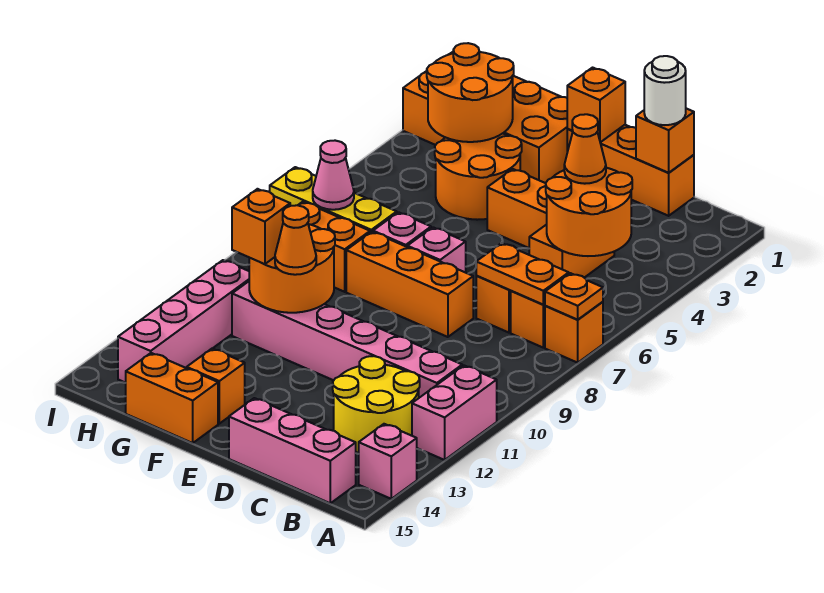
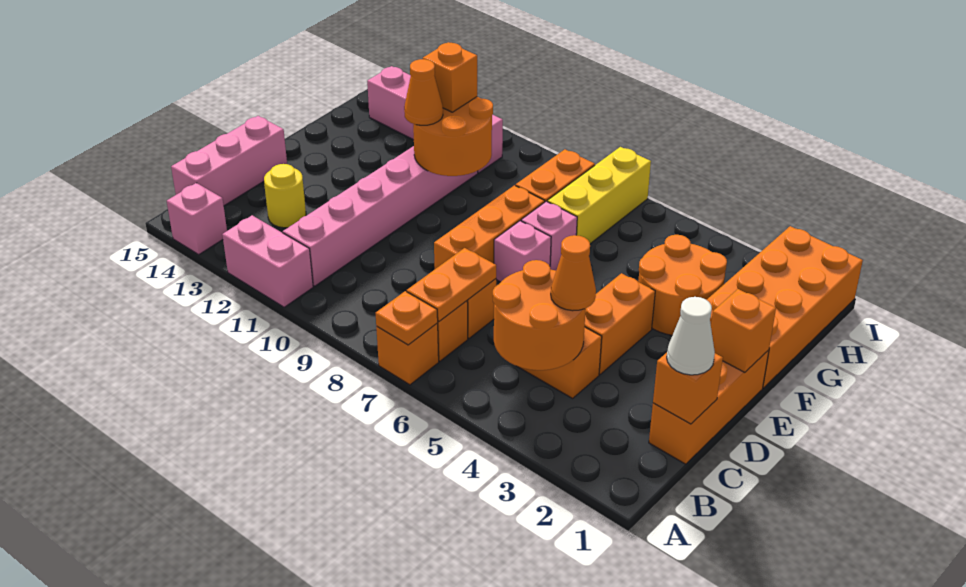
yellow round brick B12:C13 level 1 -> yellow round brick C13 level 1
white round brick C1 level 3 -> white cone C1 level 3
orange brick F14 level 1 -> none
orange brick F15:G15 level 1 -> none
orange round brick G2:H3 level 2 -> none
pink cone H7 level 2 -> none

